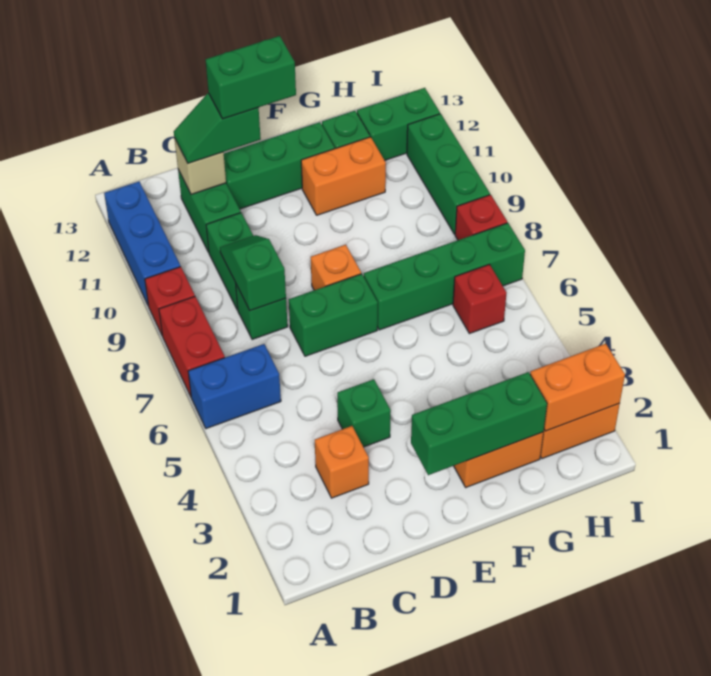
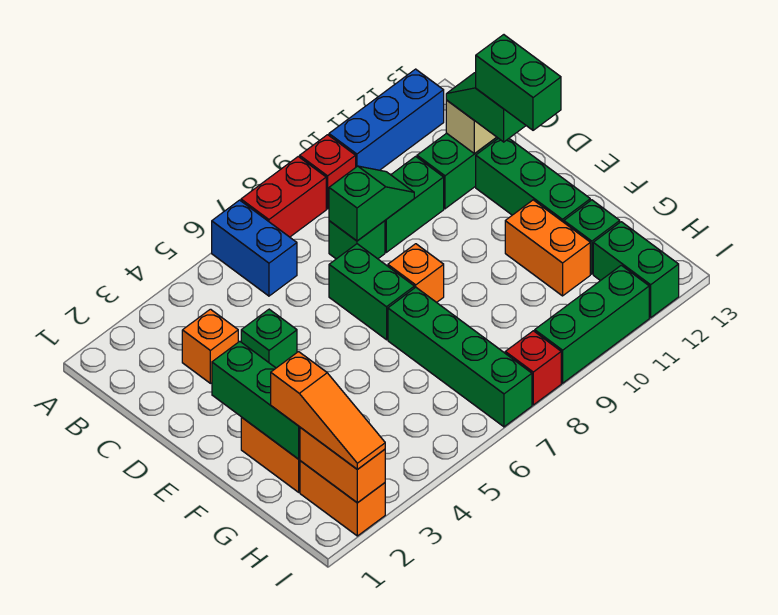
none -> orange slope G2:I2 level 3 top G
red brick H6 level 1 -> none

